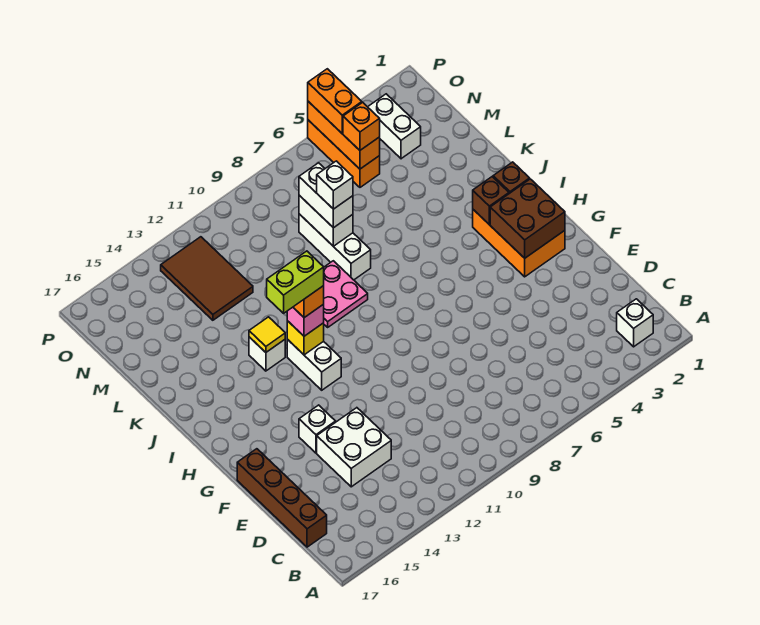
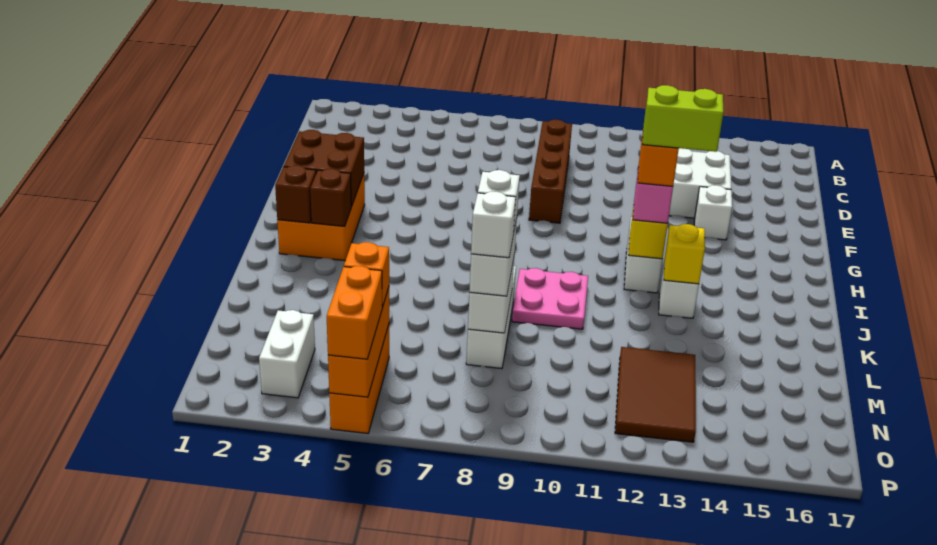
white brick B2 level 1 -> white brick M8 level 4
brown brick C17:F17 level 1 -> brown brick C9:F9 level 1
yellow tile J13 level 2 -> yellow brick J13 level 2

